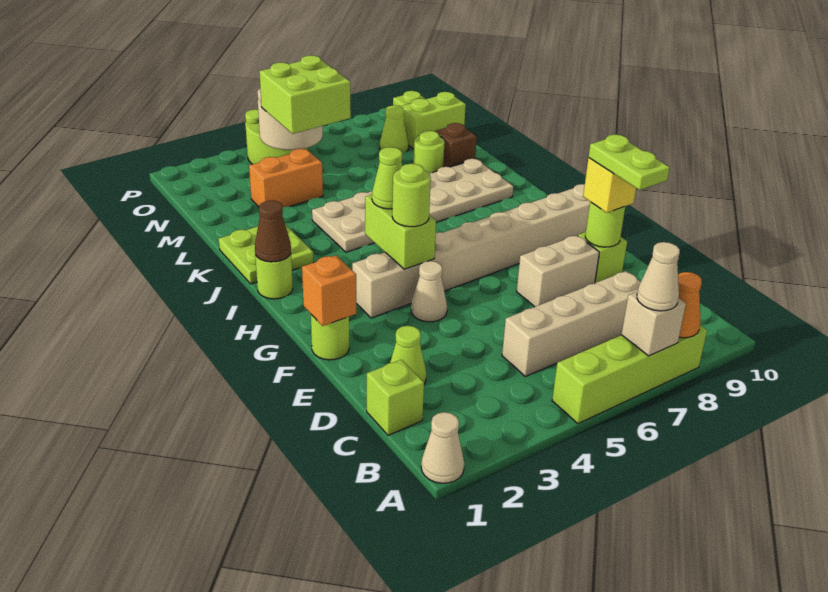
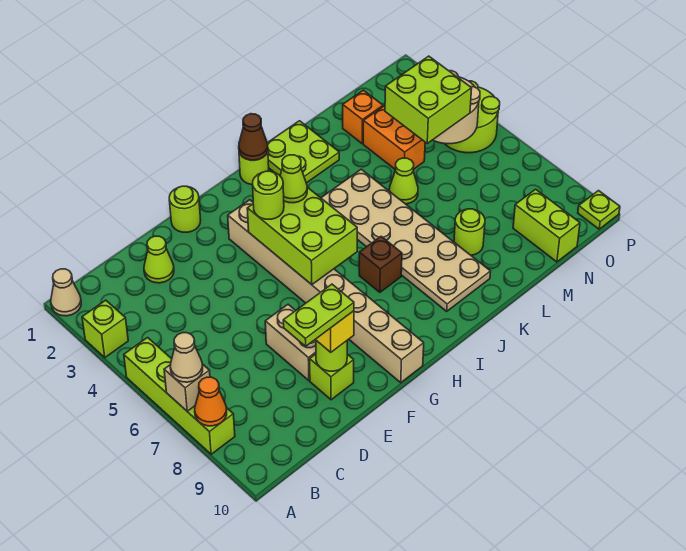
lime brick C1 level 1 -> lime brick A3 level 1
tan brick C5:C8 level 1 -> none
orange brick F1 level 2 -> orange brick M2 level 1
tan cone F4 level 1 -> none
lime brick G4:H4 level 2 -> lime brick G4:H6 level 2
brown brick L9 level 1 -> brown brick I7 level 1
lime cone N8 level 1 -> lime cone L5 level 1

